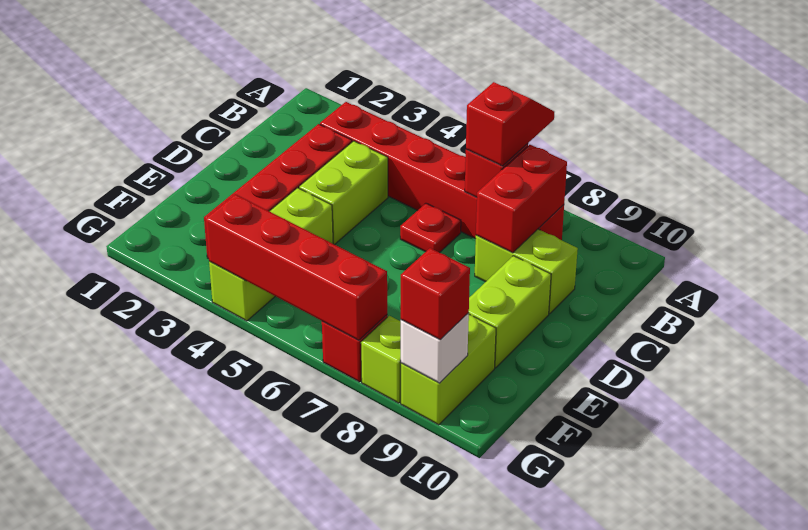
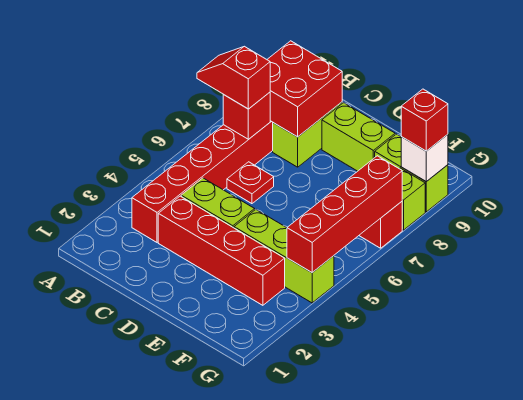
red brick B8:C8 level 2 -> red brick B8:C9 level 2

